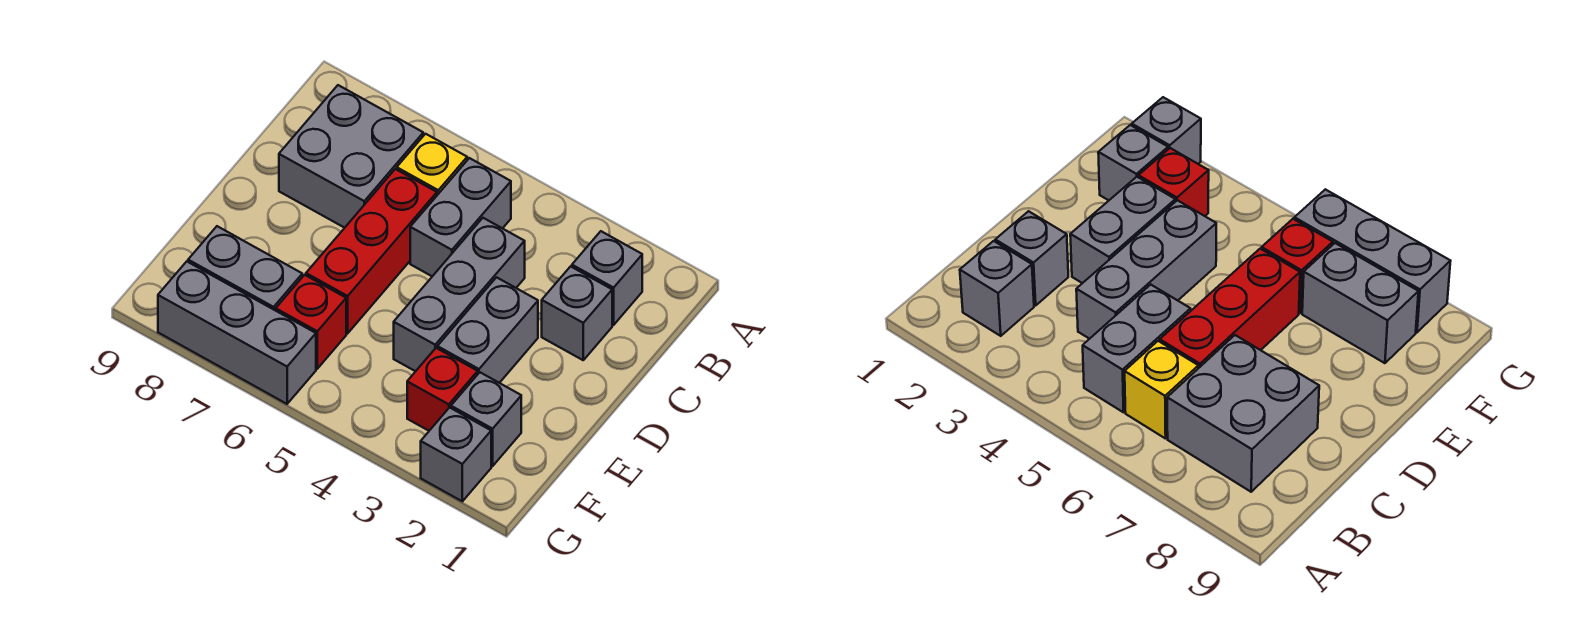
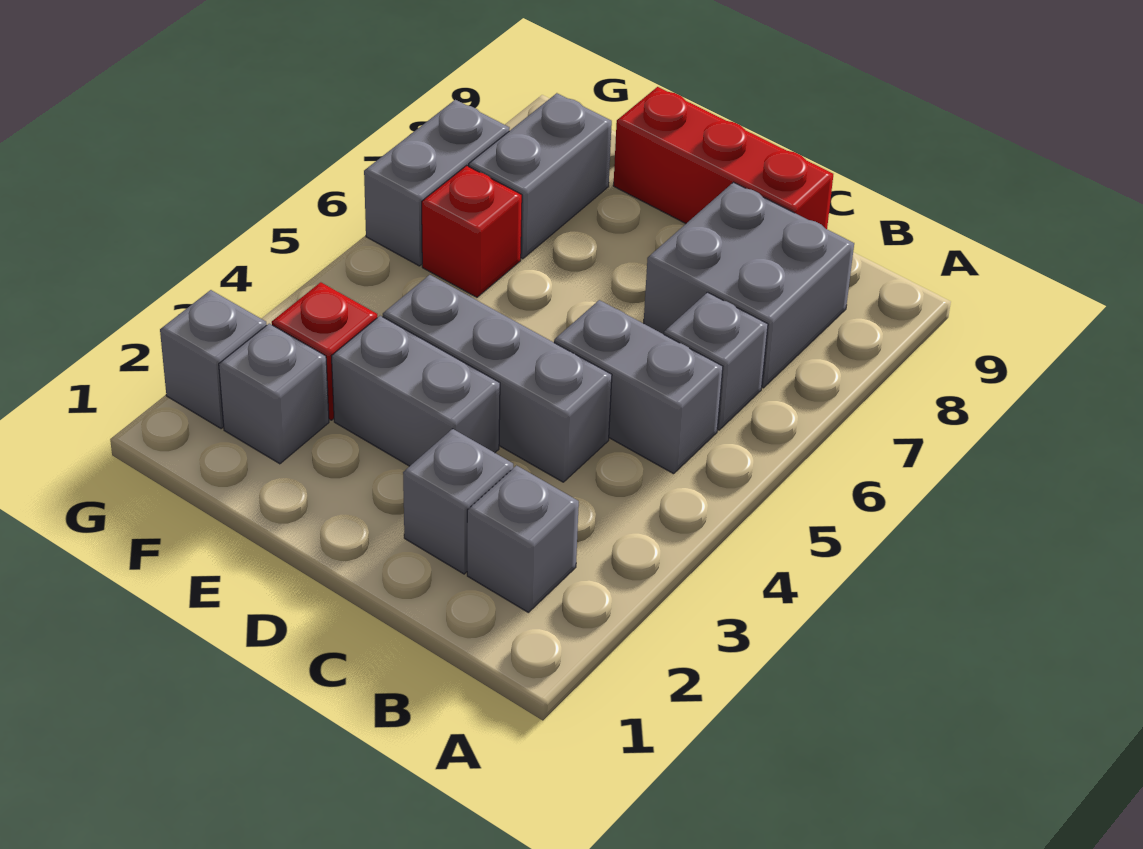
yellow brick B6 level 1 -> grey brick B6 level 1
red brick C6:E6 level 1 -> red brick C9:E9 level 1
grey brick G6:G8 level 1 -> grey brick G6:G7 level 1

